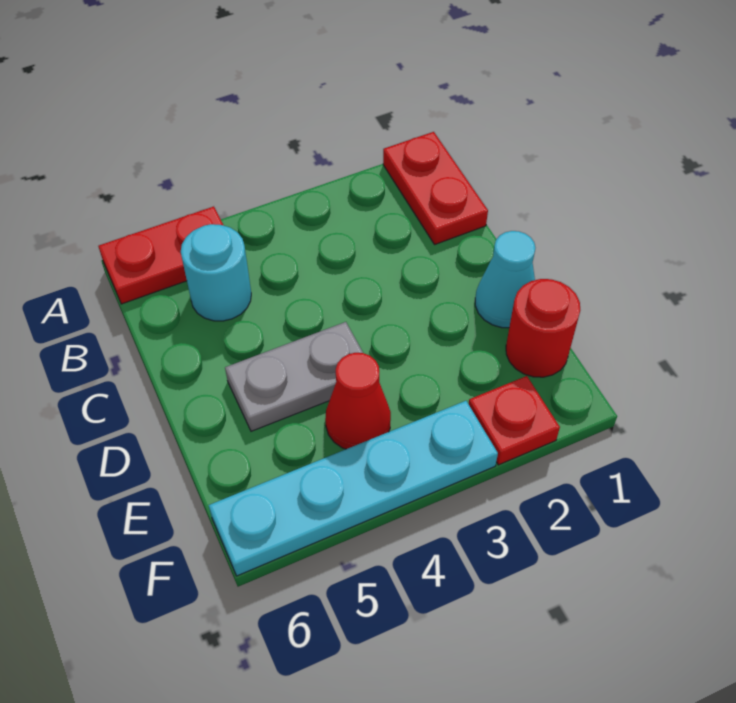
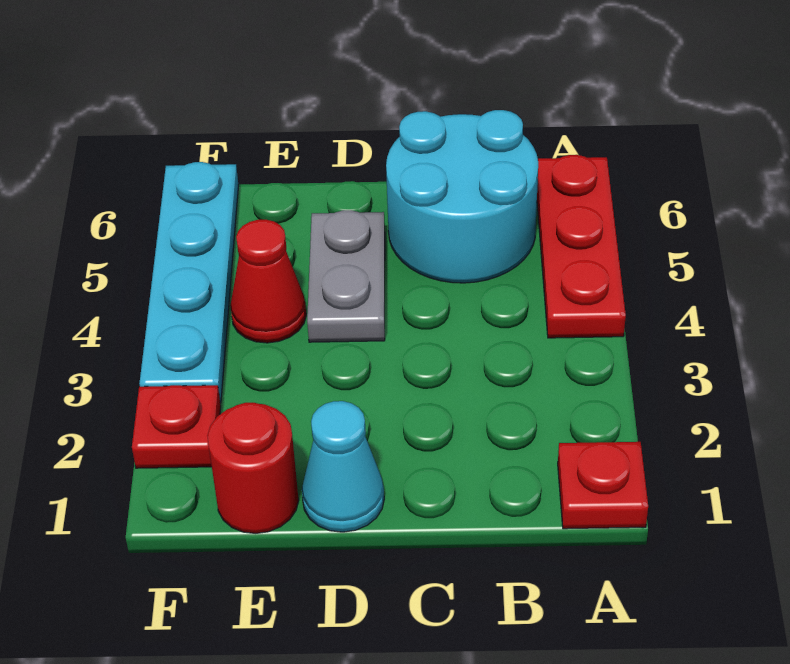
red plate A1:B1 level 1 -> red plate A1 level 1
red plate A5:A6 level 1 -> red plate A4:A6 level 1
cyan round brick B5 level 1 -> cyan round brick B5:C6 level 1

